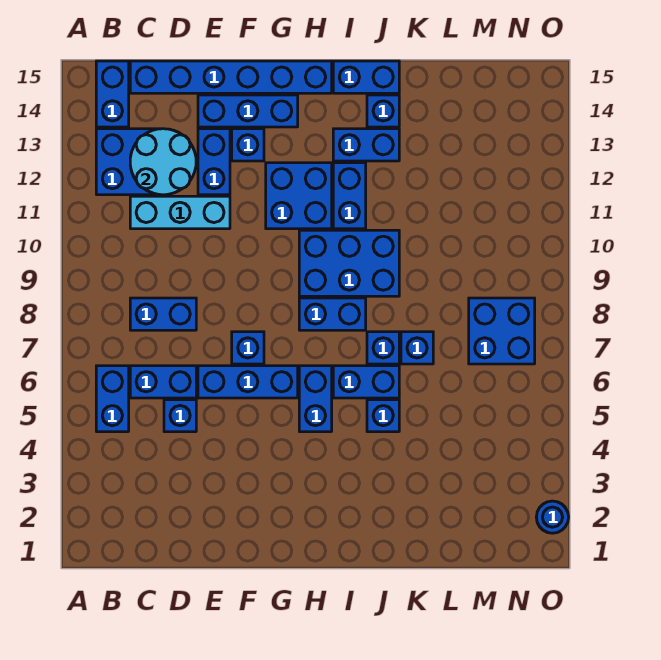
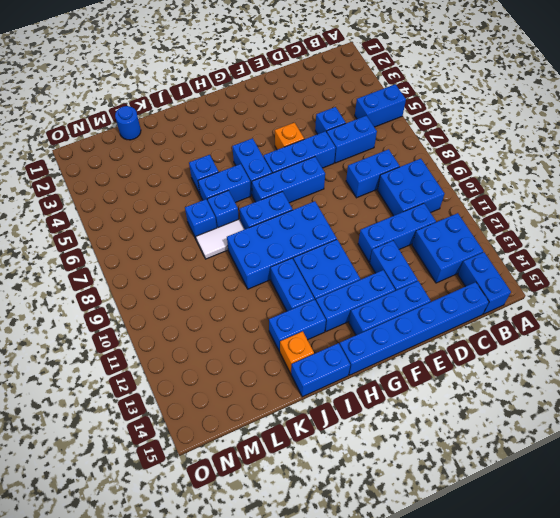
blue brick B5:B6 level 1 -> blue brick A5:B5 level 1
cyan brick C11:E11 level 1 -> blue brick C11:E11 level 1
cyan round brick C12:D13 level 2 -> none
none -> orange brick F5 level 1
blue brick F7 level 1 -> blue brick F7:H7 level 1
blue brick F13 level 1 -> blue brick F13:H13 level 1
blue brick H9:J10 level 1 -> blue brick G9:J10 level 1
none -> white tile J8:K8 level 1
blue brick J14 level 1 -> orange brick J14 level 1
blue brick M7:N8 level 1 -> blue brick B9:C10 level 1
blue round brick O2 level 1 -> blue round brick L1 level 1

